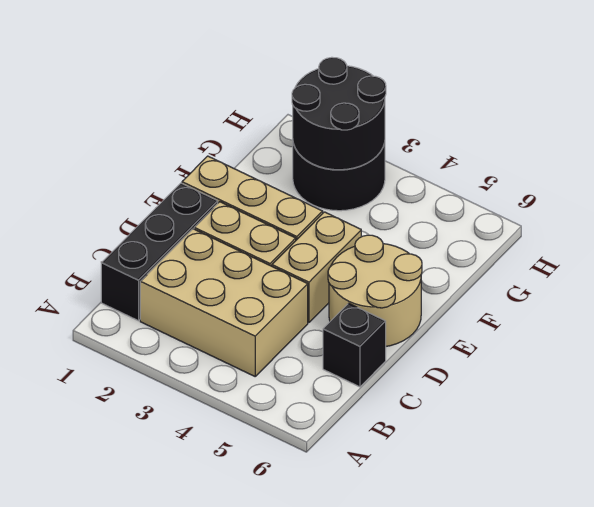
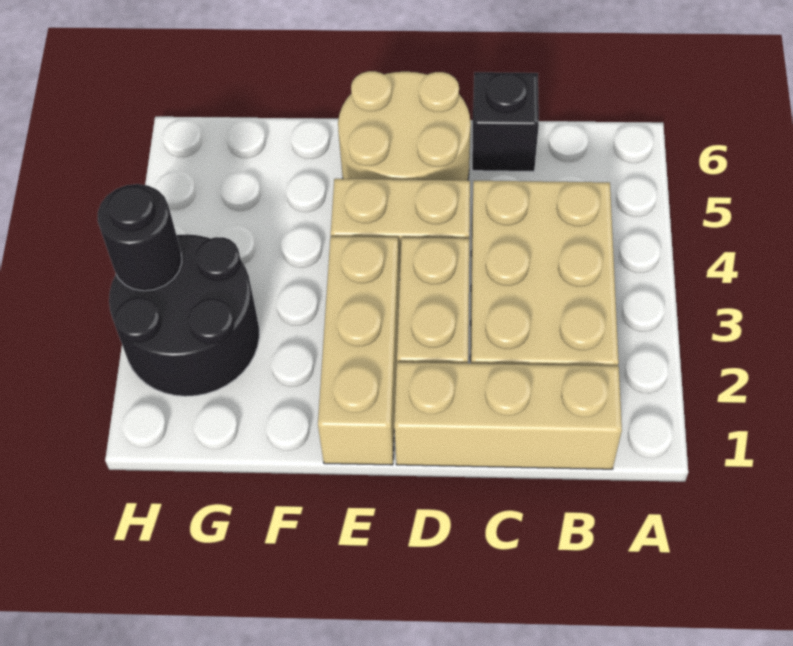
black brick B1:D1 level 1 -> tan brick B1:D1 level 1
black round brick G2:H3 level 2 -> black round brick H3 level 2

